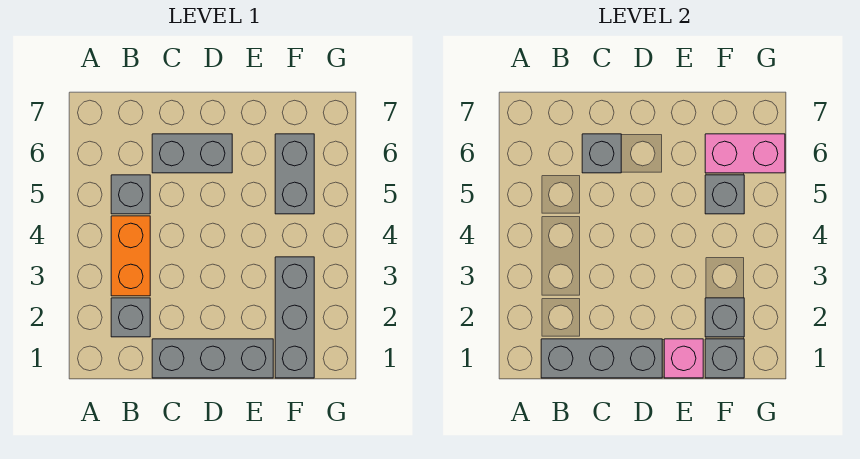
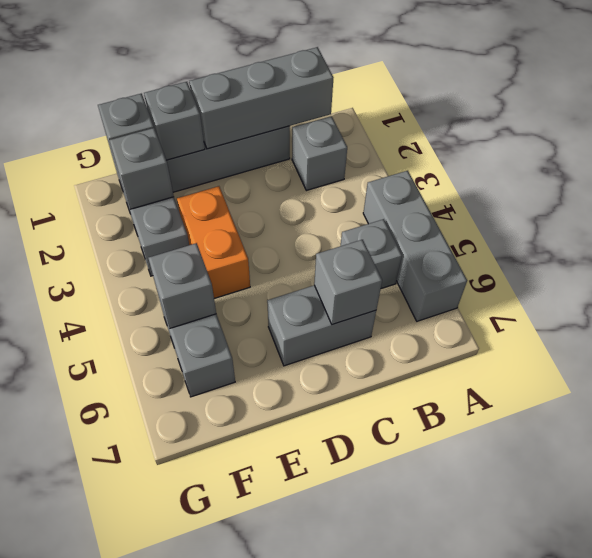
none -> grey brick A4:A6 level 1
orange brick B3:B4 level 1 -> orange brick E3:E4 level 1
pink brick E1 level 2 -> grey brick E1 level 2
pink brick F6:G6 level 2 -> none

